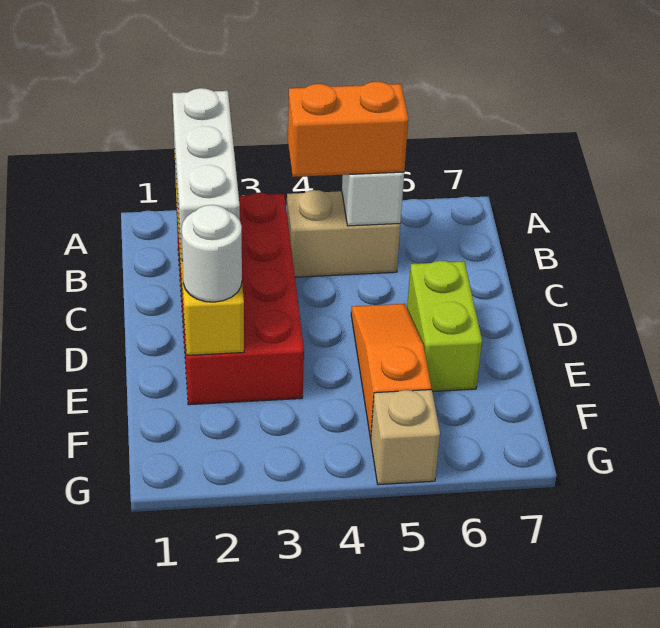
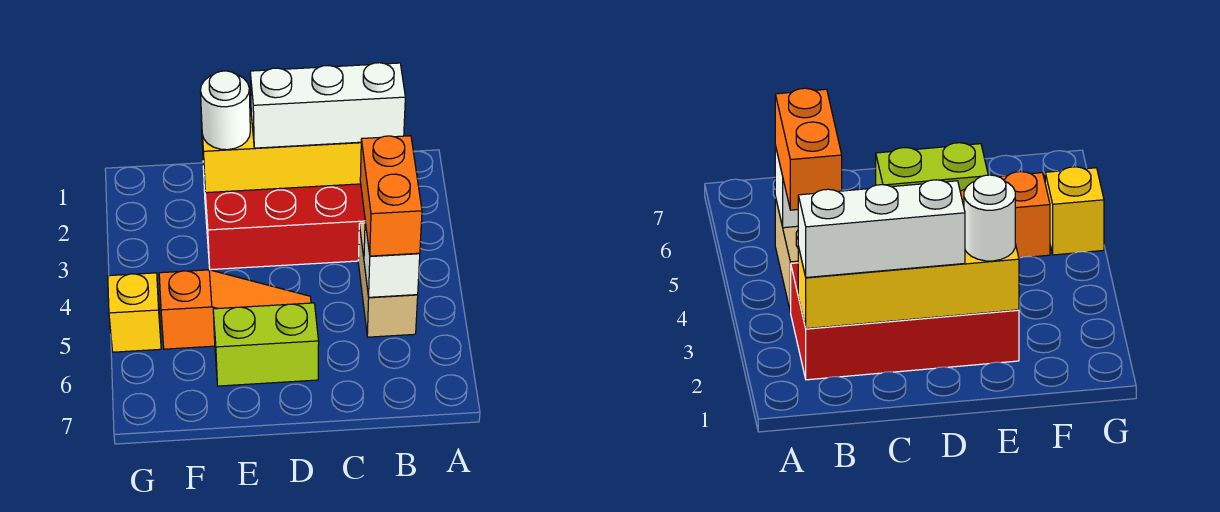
tan brick G5 level 1 -> yellow brick G5 level 1

